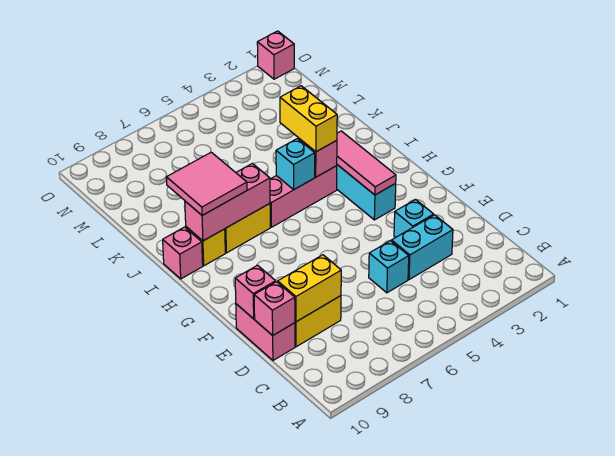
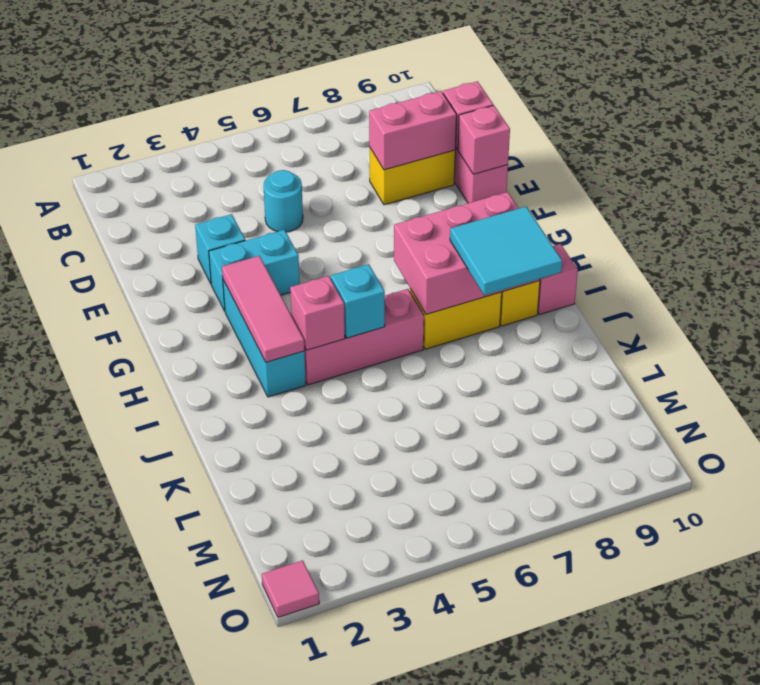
cyan brick D3:D4 level 1 -> cyan brick F3:F4 level 1
cyan brick D5 level 1 -> cyan round brick D5 level 1
yellow brick D8:D9 level 2 -> pink brick D8:D9 level 2
yellow brick I4:J4 level 3 -> none
pink brick I7:I9 level 2 -> pink brick H7:I9 level 2
pink tile I8:J9 level 3 -> cyan tile I8:J9 level 3
pink brick O1 level 1 -> pink tile O1 level 1

